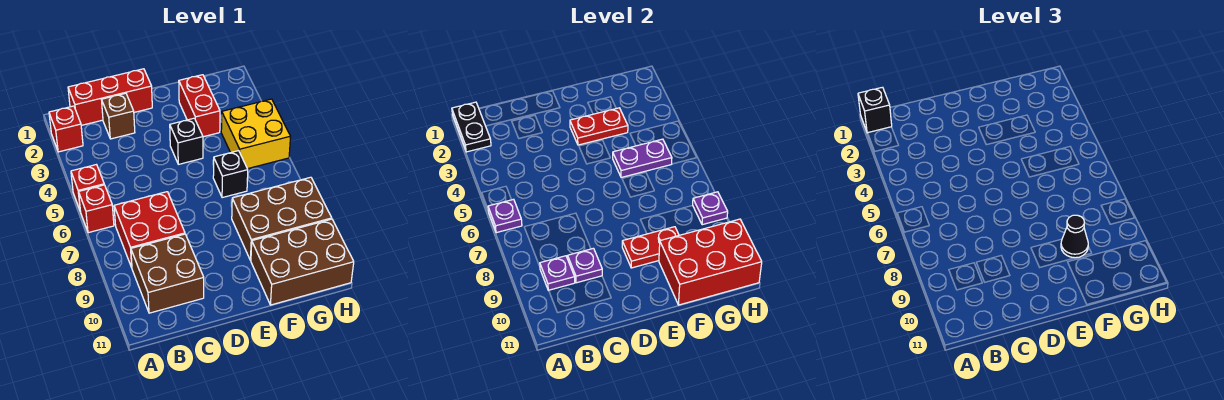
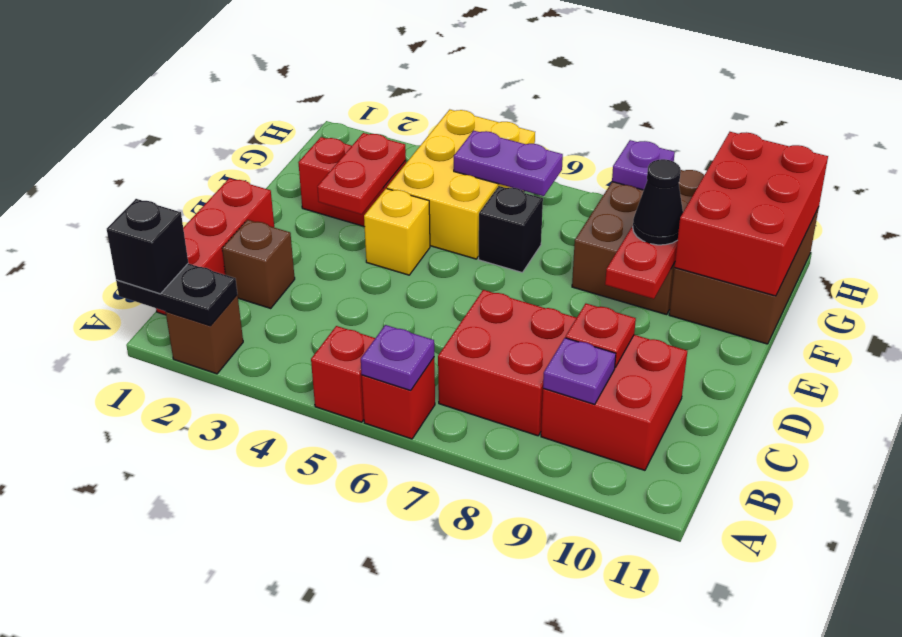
red brick A2 level 1 -> brown brick A2 level 1
brown brick B9:C10 level 1 -> red brick B9:C10 level 1
purple plate C9 level 2 -> red plate C9 level 2
black brick E4 level 1 -> yellow brick E4 level 1
purple plate F5:G5 level 2 -> purple plate G5:G6 level 2
yellow brick G4:H5 level 1 -> yellow brick F4:H5 level 1

